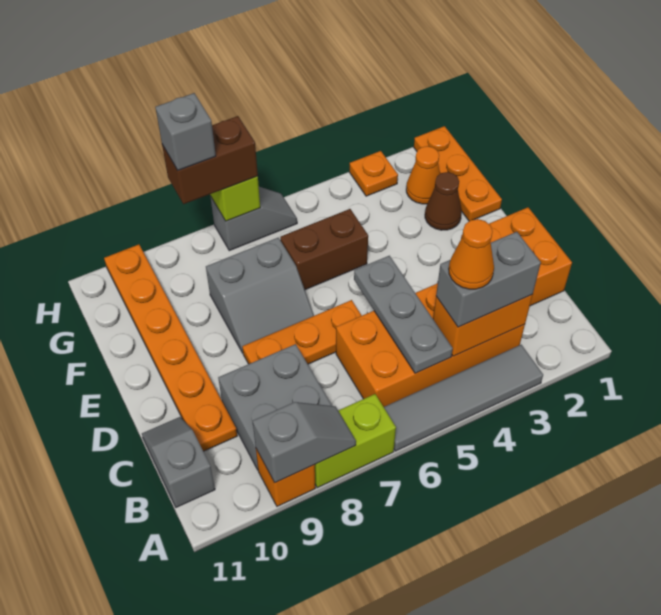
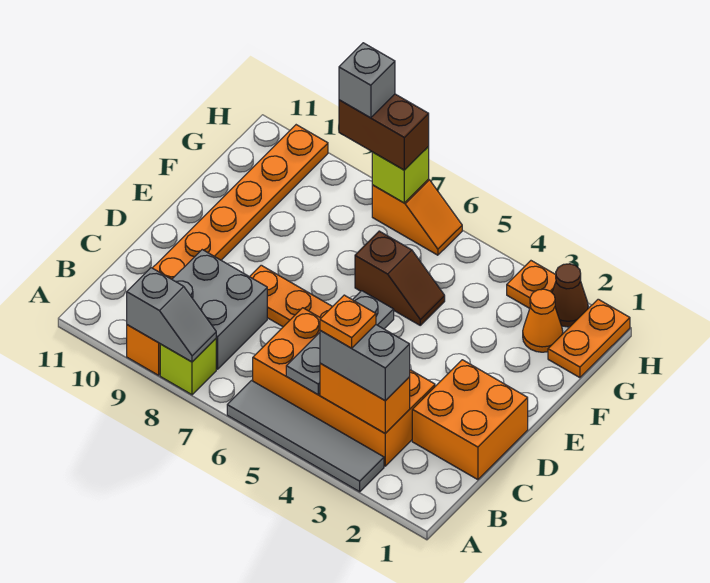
lime brick A7:A8 level 1 -> lime brick A8 level 1
orange cone B4 level 4 -> orange plate B4 level 4
grey slope B11:C11 level 1 top B -> none
grey slope E7:F8 level 1 top F -> none
orange plate F1:H1 level 1 -> orange plate G1:H1 level 1
brown cone F2 level 1 -> brown cone H2 level 1
brown brick F5:F6 level 1 -> brown slope F5:F6 level 1 top 6
grey slope H6:H7 level 1 top 7 -> orange slope H6:H7 level 1 top 7

